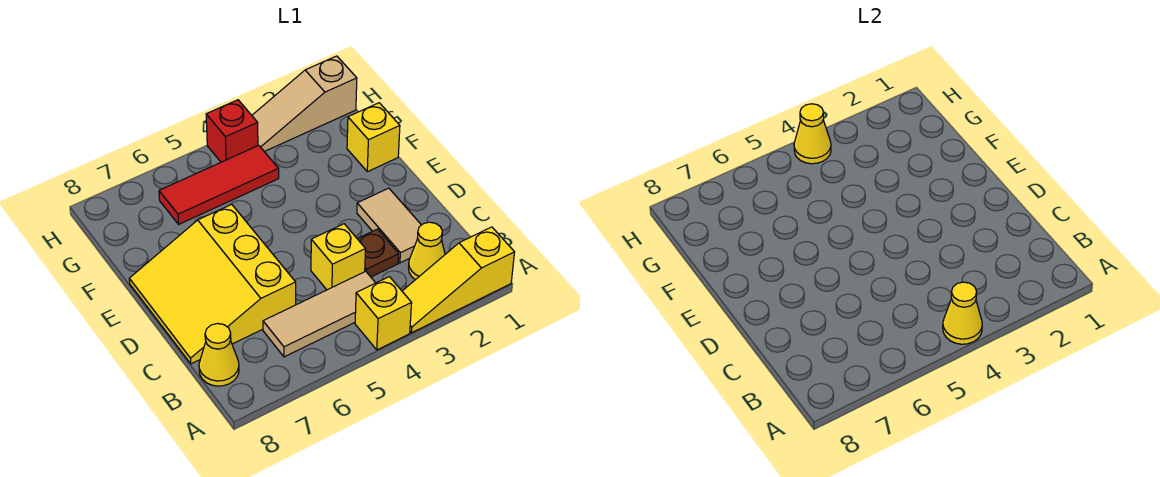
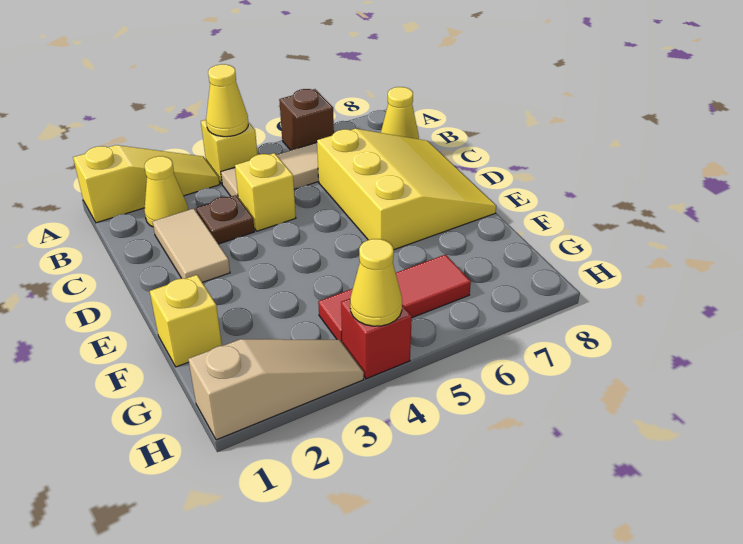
none -> brown brick A6 level 1

